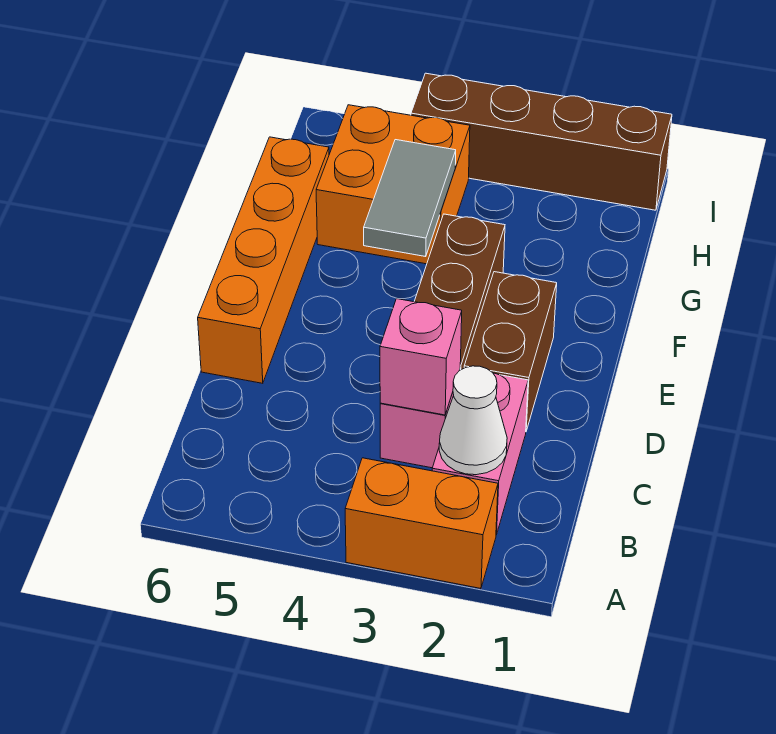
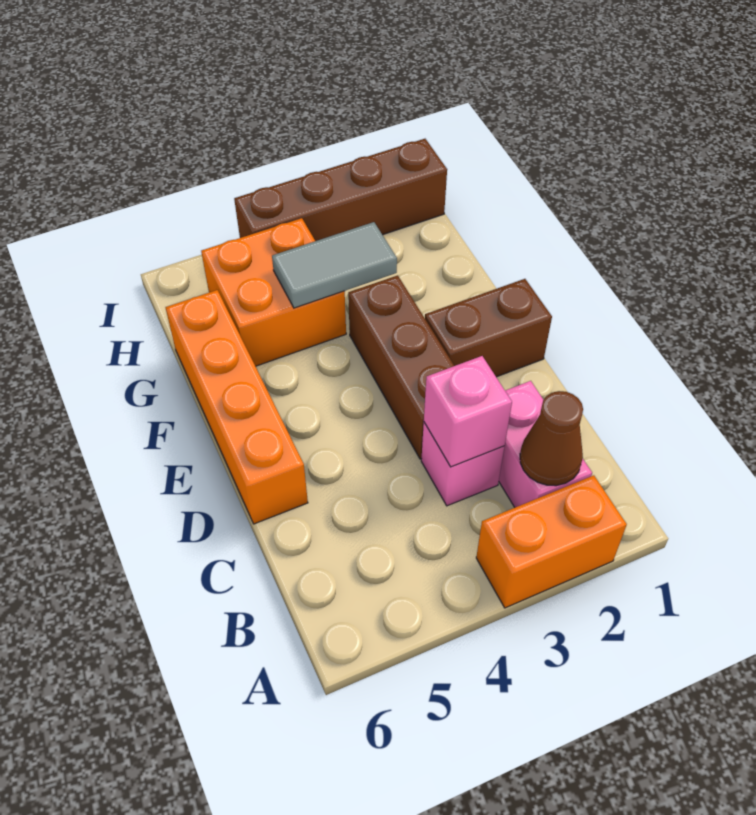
white cone B2 level 2 -> brown cone B2 level 2
brown brick D2:E2 level 1 -> brown brick E1:E2 level 1
grey tile F4:G4 level 2 -> grey tile G3:G4 level 2

